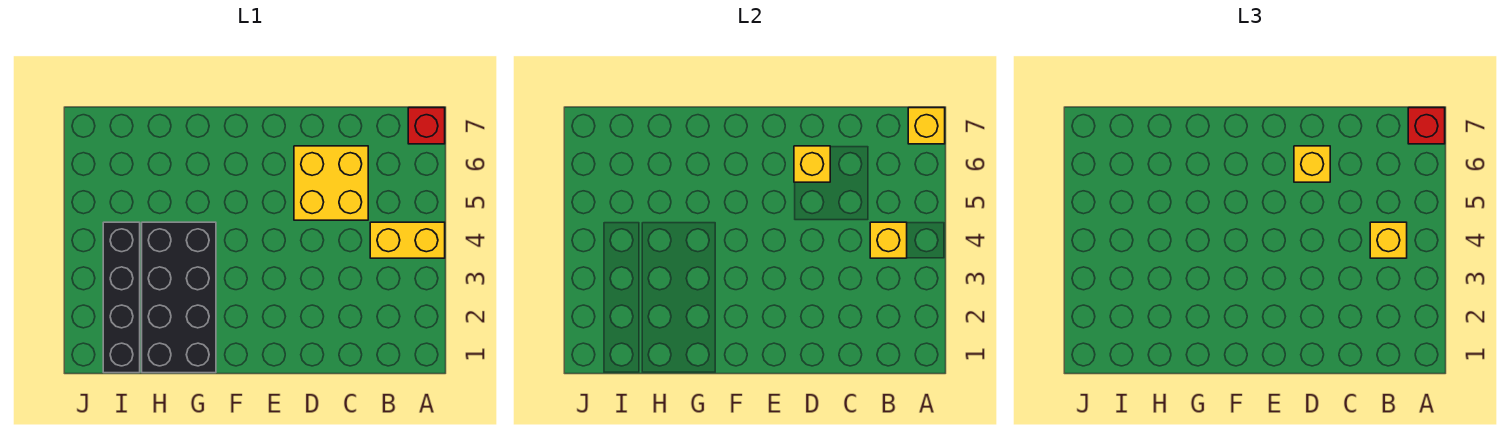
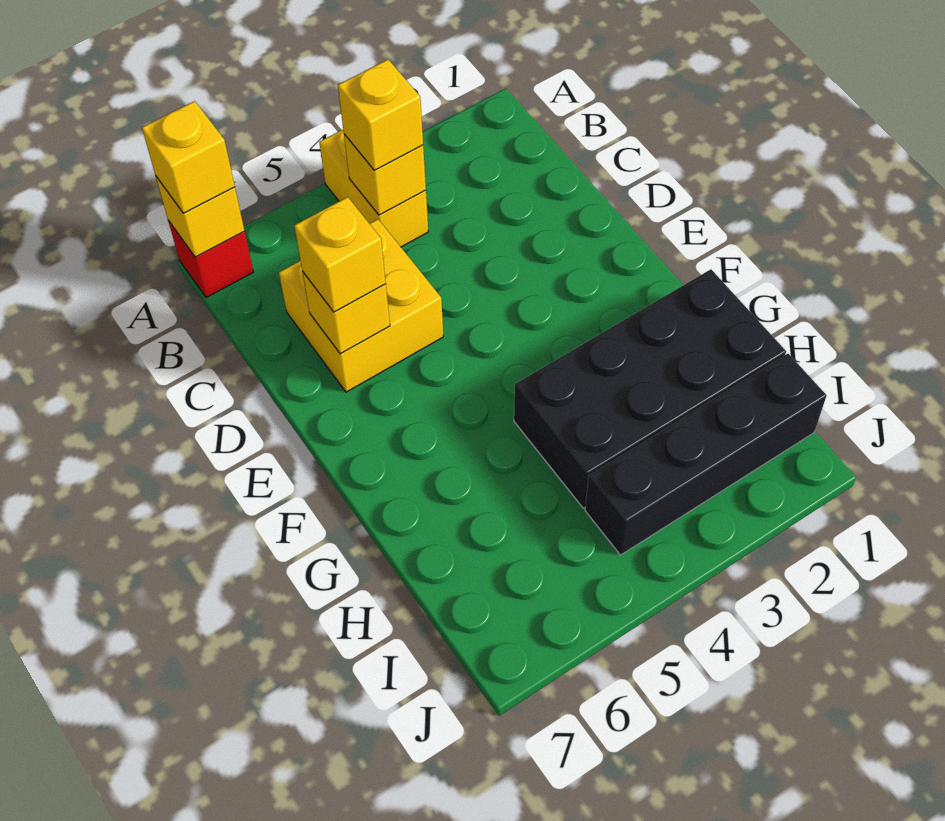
red brick A7 level 3 -> yellow brick A7 level 3

